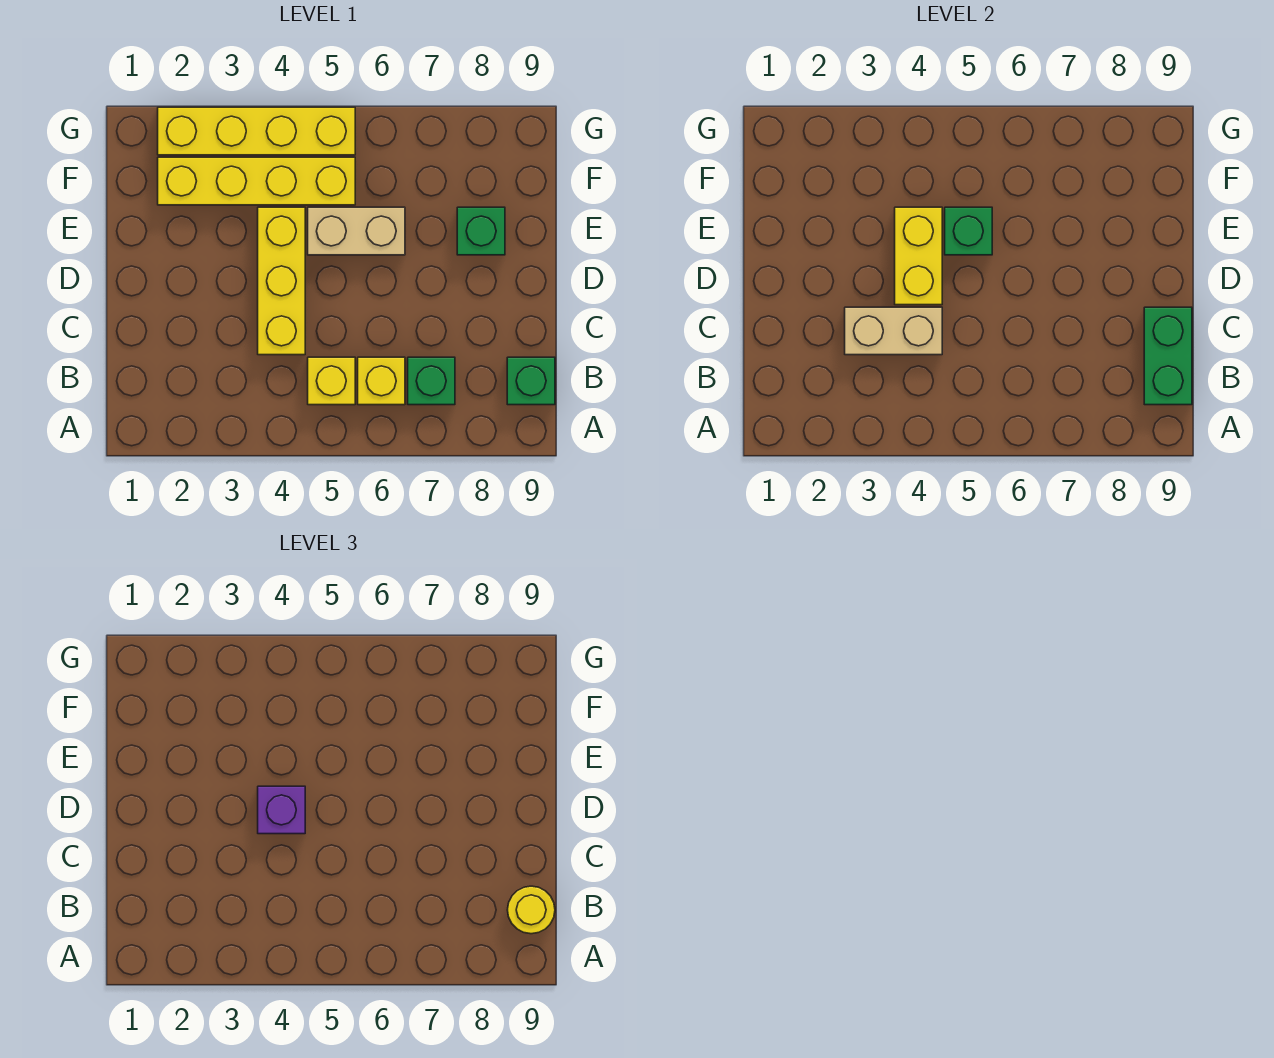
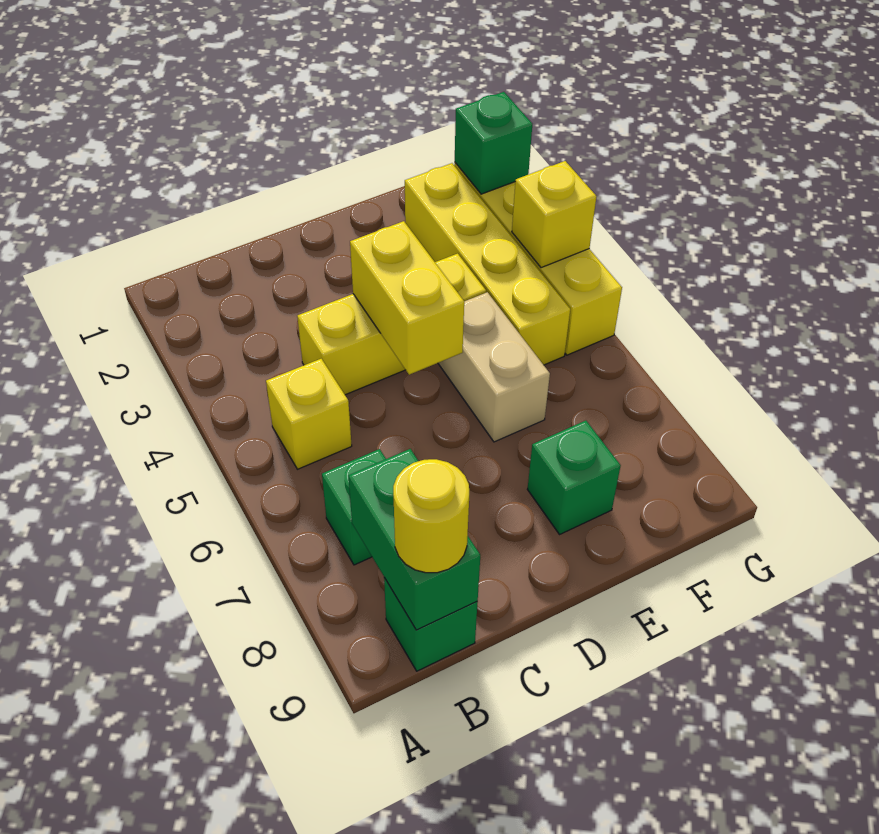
yellow brick B6 level 1 -> yellow brick G4 level 2
green brick B9:C9 level 2 -> green brick B8:B9 level 2
tan brick C3:C4 level 2 -> none
yellow brick D4:E4 level 2 -> yellow brick D4:D5 level 2
purple brick D4 level 3 -> none
green brick E5 level 2 -> green brick G2 level 2

